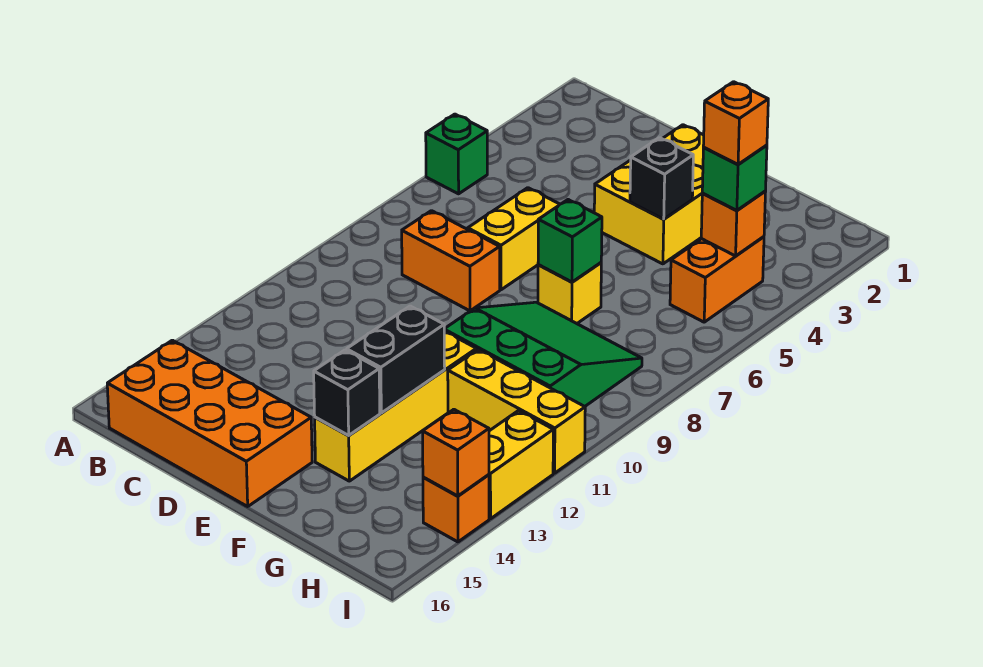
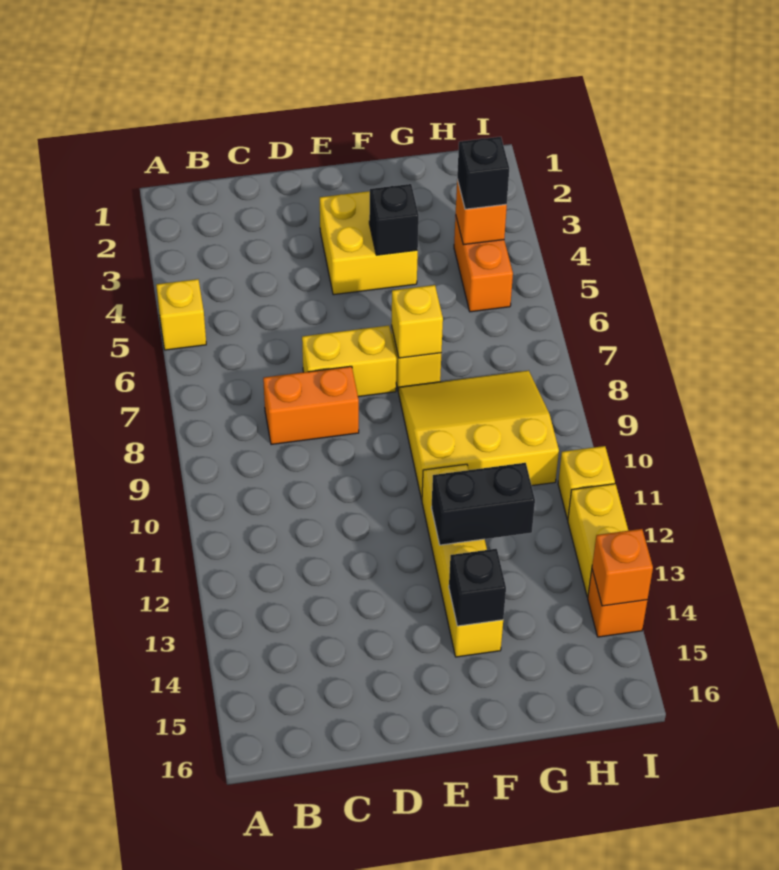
green brick A5 level 1 -> yellow brick A5 level 1
orange brick B15:E16 level 1 -> none
yellow brick D6:D7 level 1 -> yellow brick D7:E7 level 1
yellow brick E2:F4 level 1 -> yellow brick E3:F4 level 1
green brick F7 level 2 -> yellow brick F7 level 2
green slope F8:H10 level 1 top 10 -> yellow slope F8:H10 level 1 top 10
black brick F12:F13 level 2 -> black brick F12:G12 level 2
yellow brick G11:I11 level 1 -> yellow brick I11 level 1
green brick H4 level 3 -> black brick H4 level 3
orange brick H4 level 4 -> none

